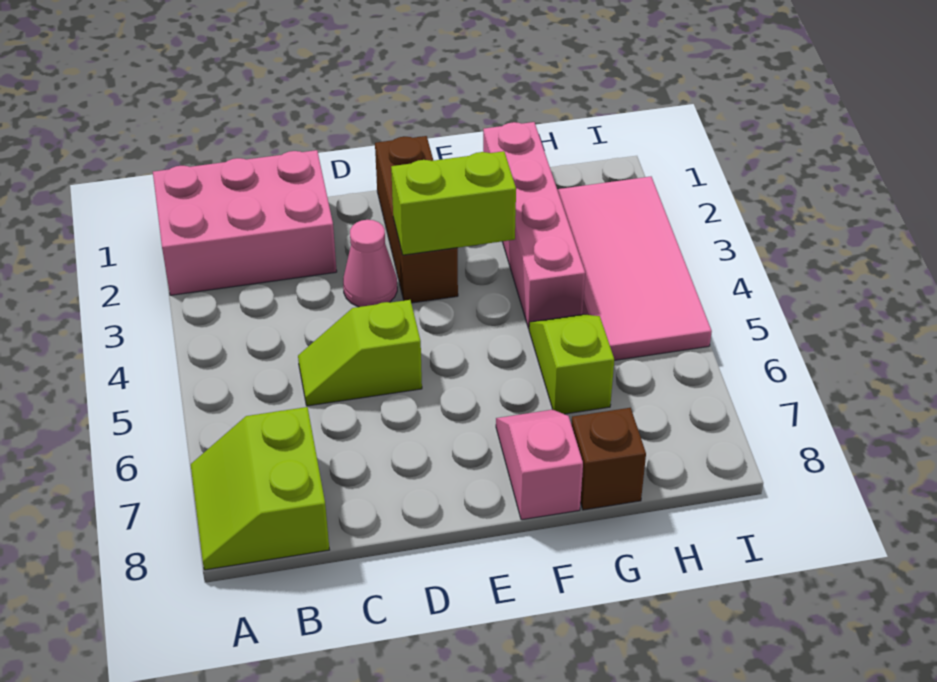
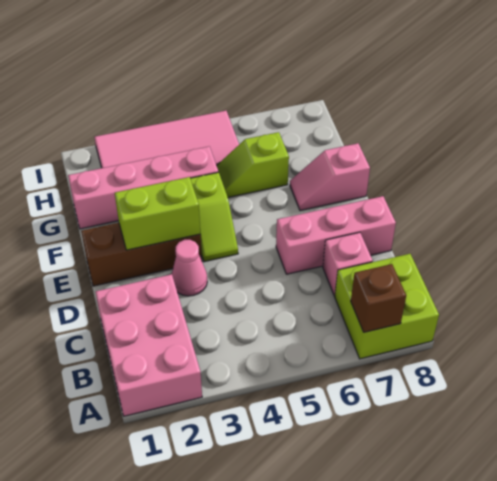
lime slope A7:B8 level 1 top B -> lime brick A7:B8 level 1
lime slope C5:D5 level 1 top D -> lime slope E4:F4 level 1 top F
none -> pink brick C7 level 1
none -> pink brick D6:D8 level 1
lime brick E3:F3 level 2 -> lime brick E2:E3 level 2
brown brick G8 level 1 -> brown brick A7 level 2

